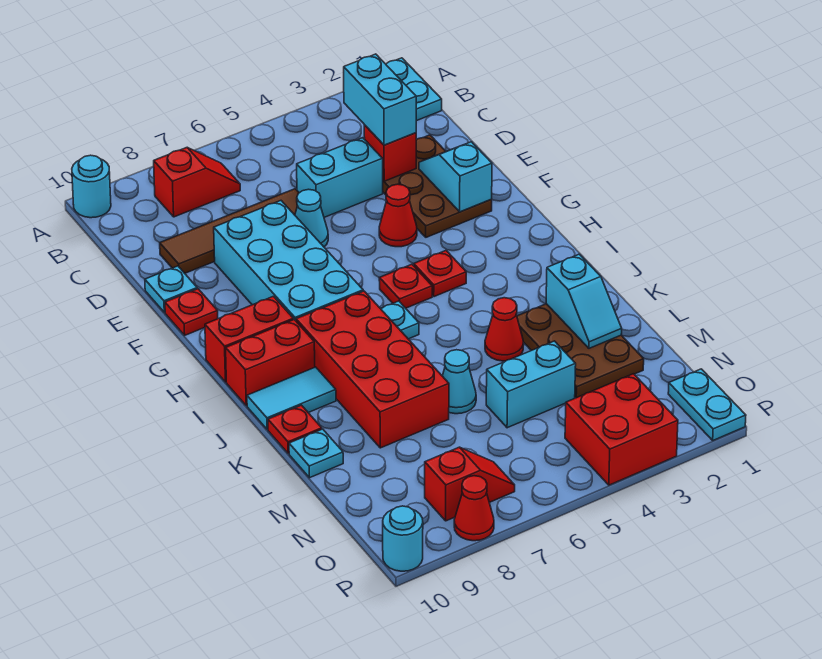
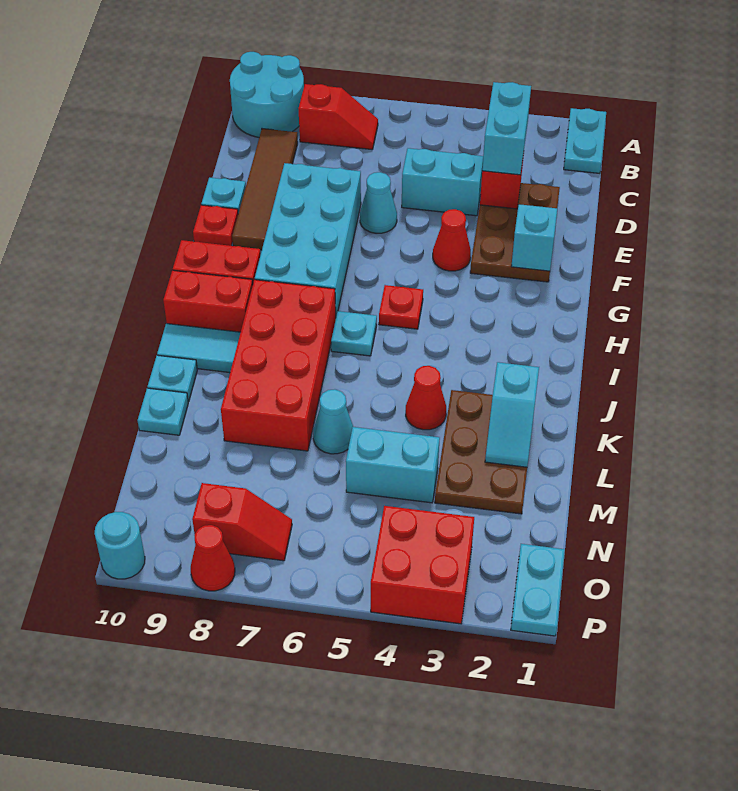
cyan round brick A10 level 1 -> cyan round brick A9:B10 level 1
brown tile D6:D9 level 1 -> brown tile C9:F9 level 1
red plate H4 level 1 -> none
red plate K10 level 1 -> cyan plate K10 level 1

